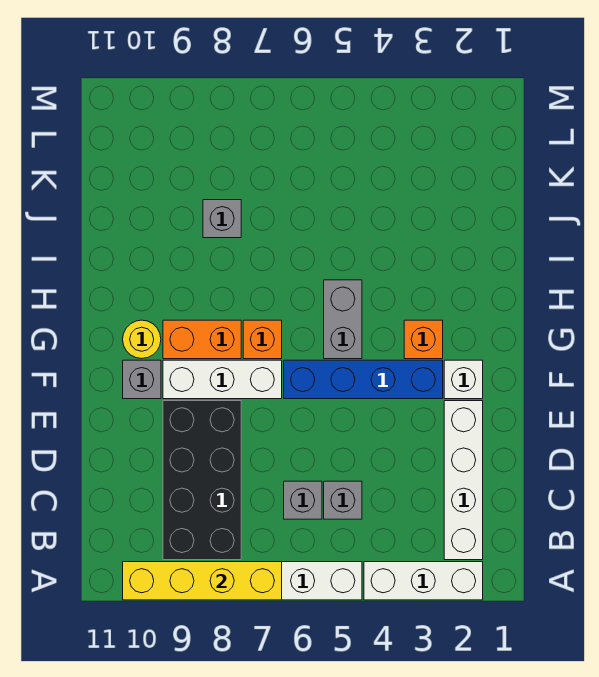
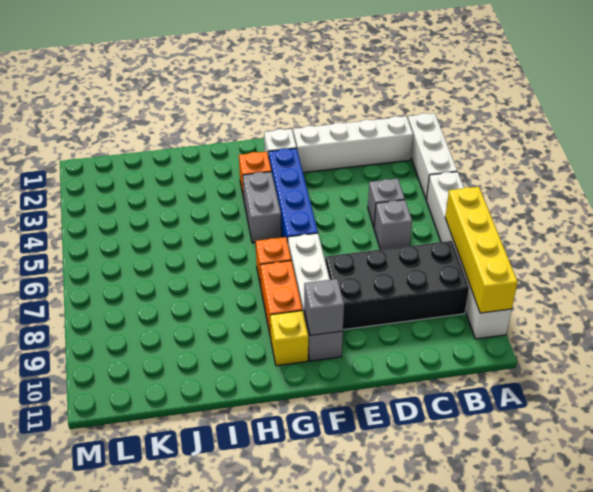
grey brick G5:H5 level 1 -> grey brick G4:G5 level 1
yellow round brick G10 level 1 -> yellow brick G10 level 1
grey brick J8 level 1 -> grey brick F10 level 2

